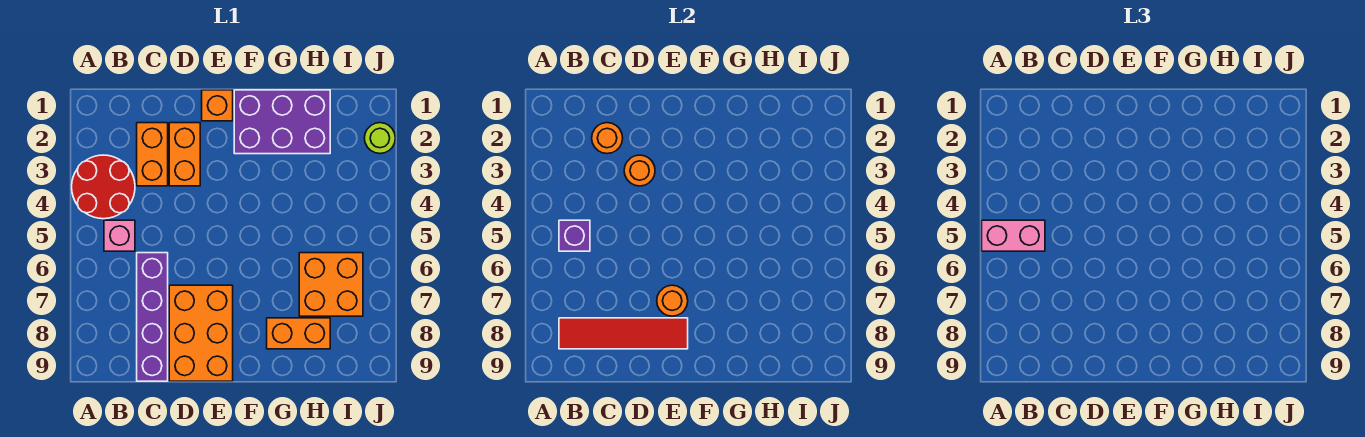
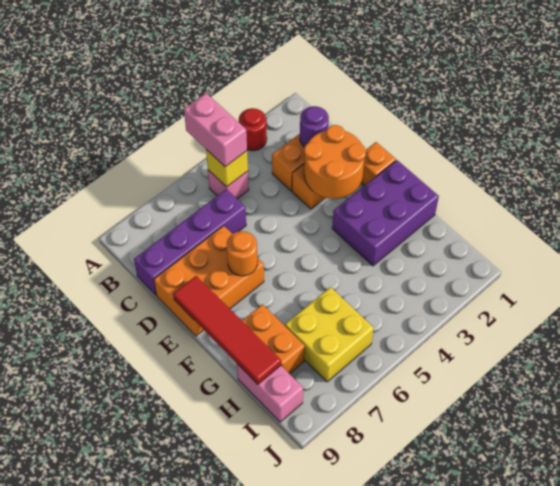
red round brick A3:B4 level 1 -> red round brick A3 level 1
purple brick B5 level 2 -> yellow brick B5 level 2
red tile B8:E8 level 2 -> red tile E9:H9 level 2
orange round brick C2 level 2 -> purple round brick C2 level 2
orange round brick D3 level 2 -> orange round brick D2:E3 level 2
purple brick F1:H2 level 1 -> purple brick F1:G3 level 1
orange brick H6:I7 level 1 -> yellow brick H6:I7 level 1
none -> pink brick H9:I9 level 1
lime round brick J2 level 1 -> none

